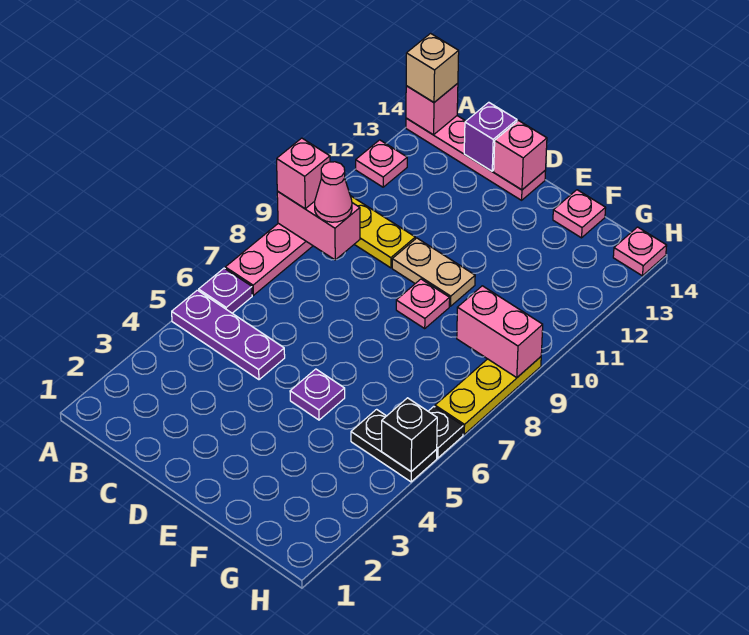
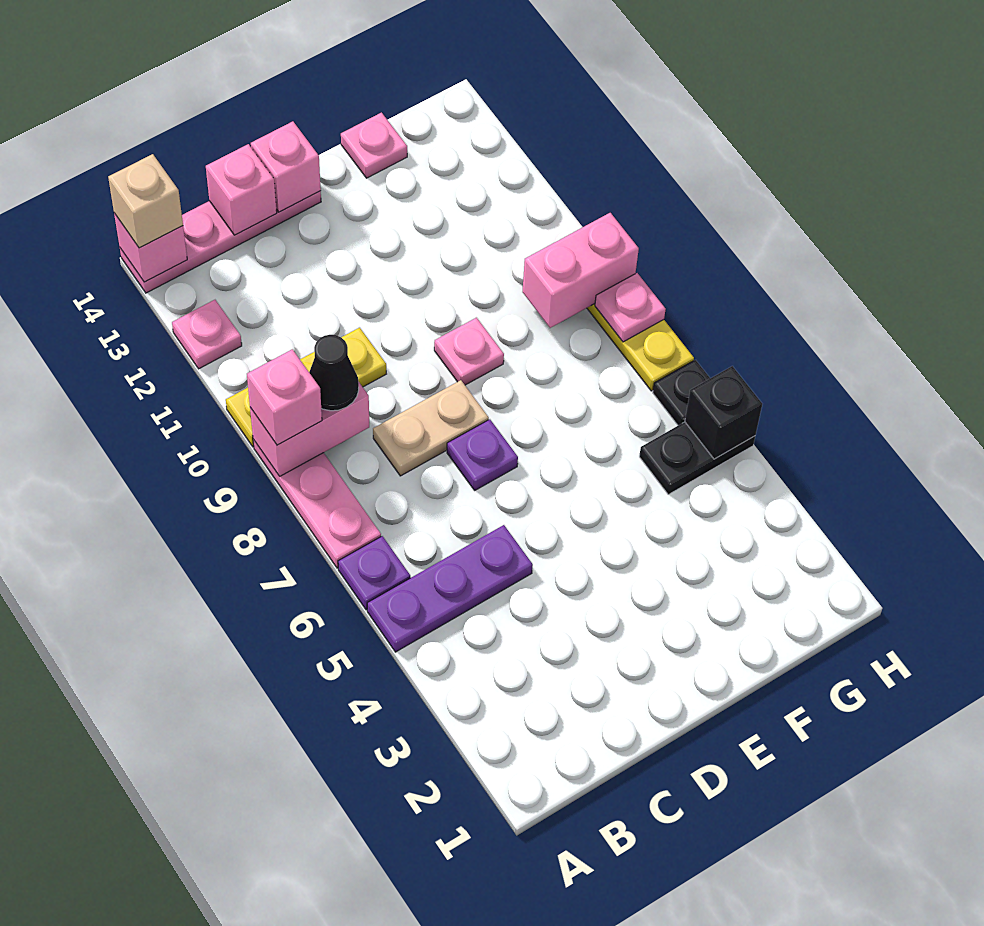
pink cone B9 level 3 -> black cone B9 level 3
purple brick C14 level 2 -> pink brick C14 level 2
tan plate D10:E10 level 1 -> tan plate C8:D8 level 1
purple plate E5 level 1 -> purple plate D7 level 1
pink plate H14 level 1 -> pink plate H8 level 2

